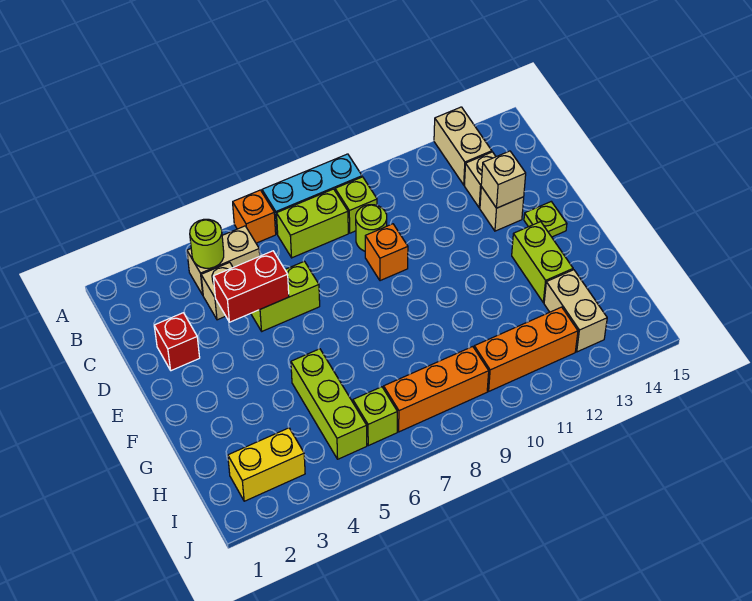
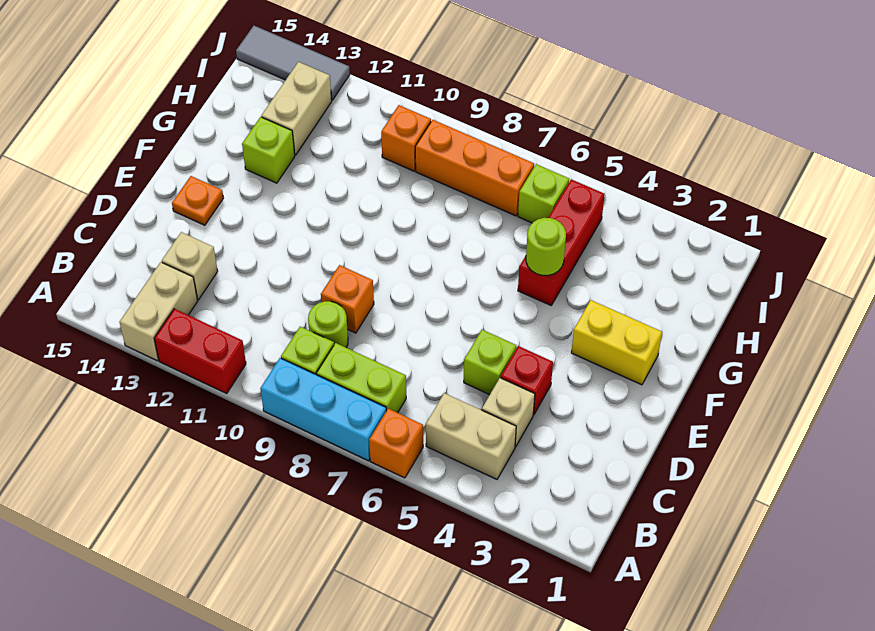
lime round brick B4 level 2 -> lime round brick G5 level 2
red brick D2 level 1 -> red brick D4 level 1
red brick D4:D5 level 2 -> red brick A11:A12 level 1
lime brick D5:D6 level 1 -> lime brick D5 level 1
tan brick D13 level 1 -> none
tan brick D13 level 2 -> none
lime plate E14 level 1 -> orange plate E14 level 1
lime brick F13:G13 level 1 -> lime brick G13 level 1
lime brick G5:I5 level 1 -> red brick G5:I5 level 1
yellow brick I2:I3 level 1 -> yellow brick F2:F3 level 1
orange brick I10:I12 level 1 -> orange brick I10 level 1
none -> grey tile J13:J15 level 1

